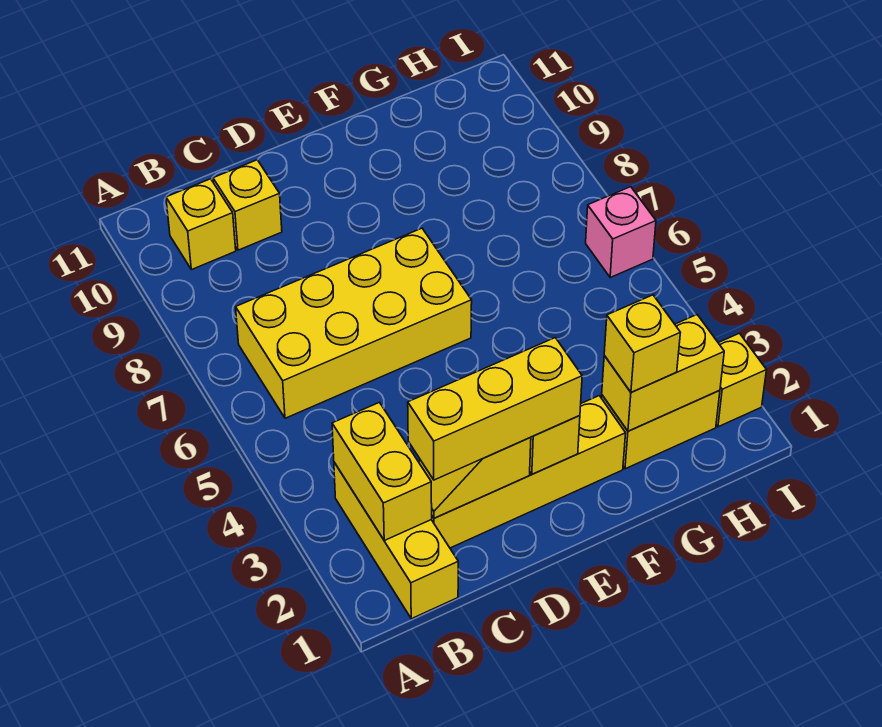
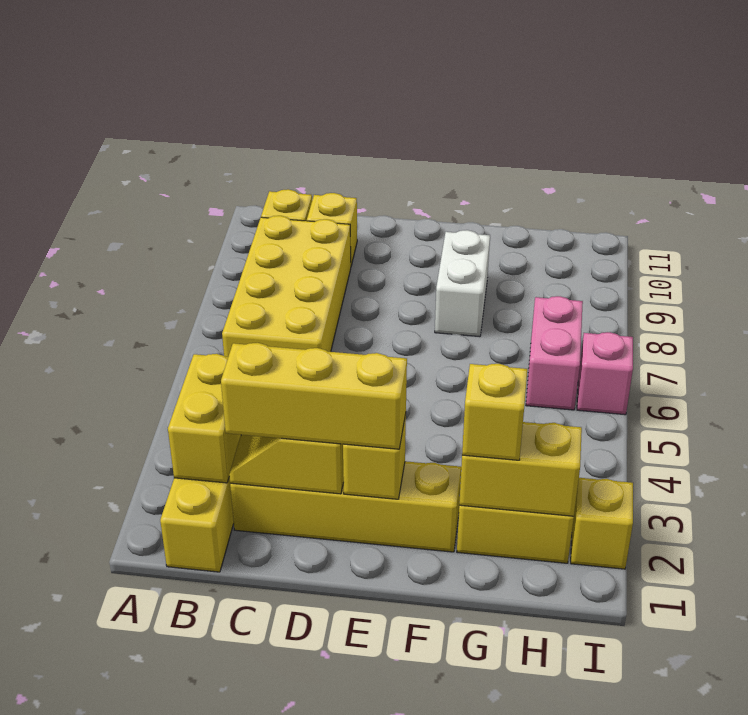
yellow brick B6:E7 level 1 -> yellow brick B6:C9 level 1
none -> white brick F8:F9 level 1
none -> pink brick H6:H7 level 1

